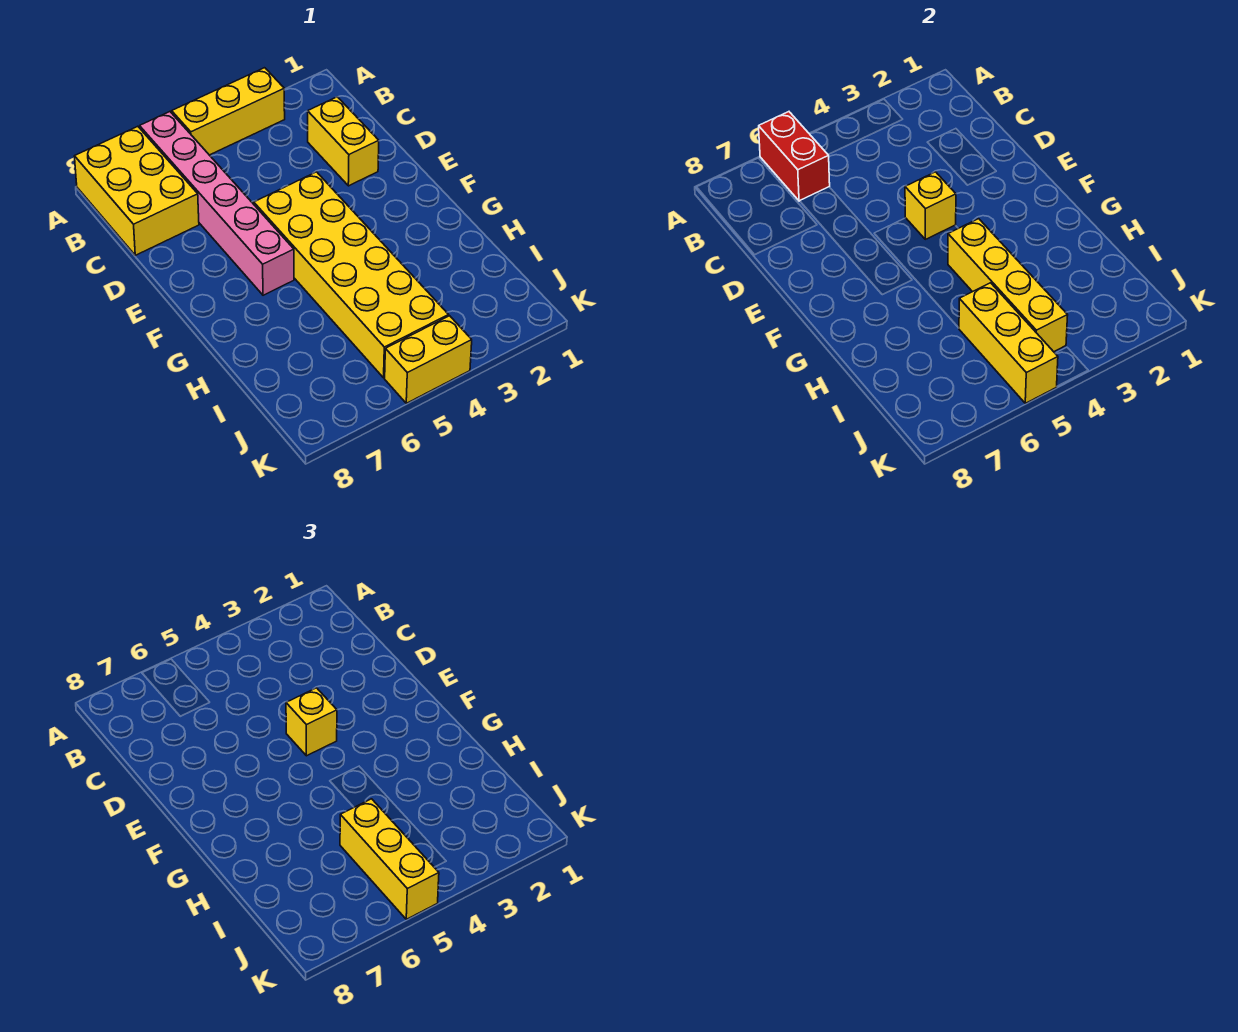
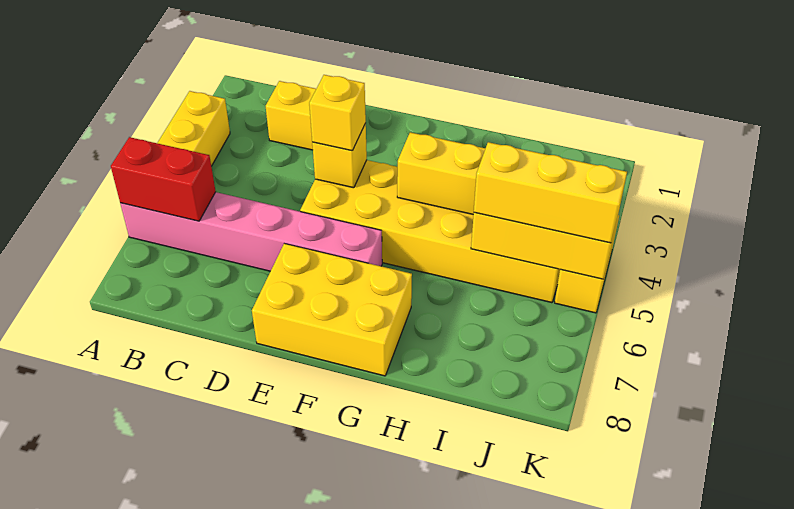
yellow brick A7:C8 level 1 -> yellow brick E7:G8 level 1

